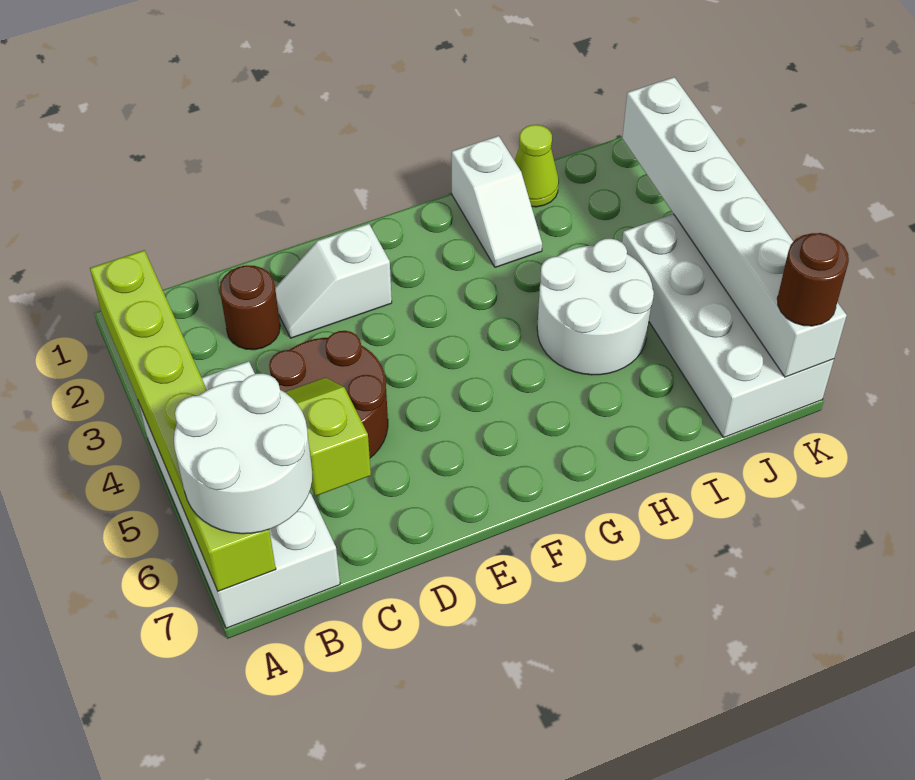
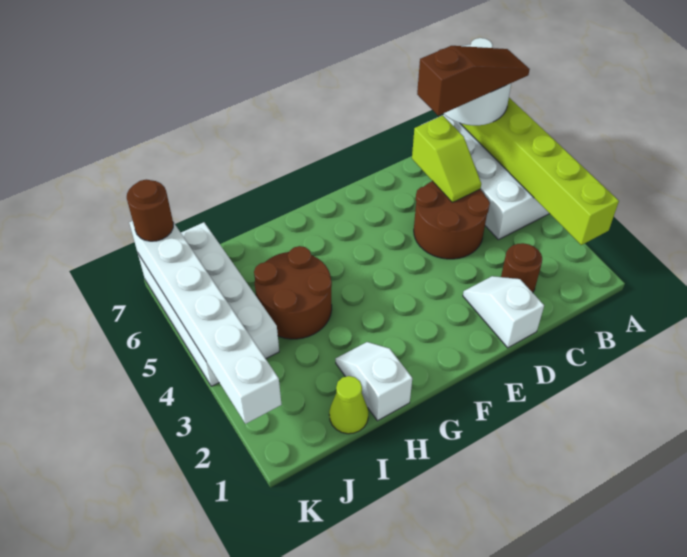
none -> brown slope A6:C6 level 4 top C
white slope D2:E2 level 1 top E -> white slope D1:D2 level 1 top 1
white round brick H4:I5 level 1 -> brown round brick H4:I5 level 1

